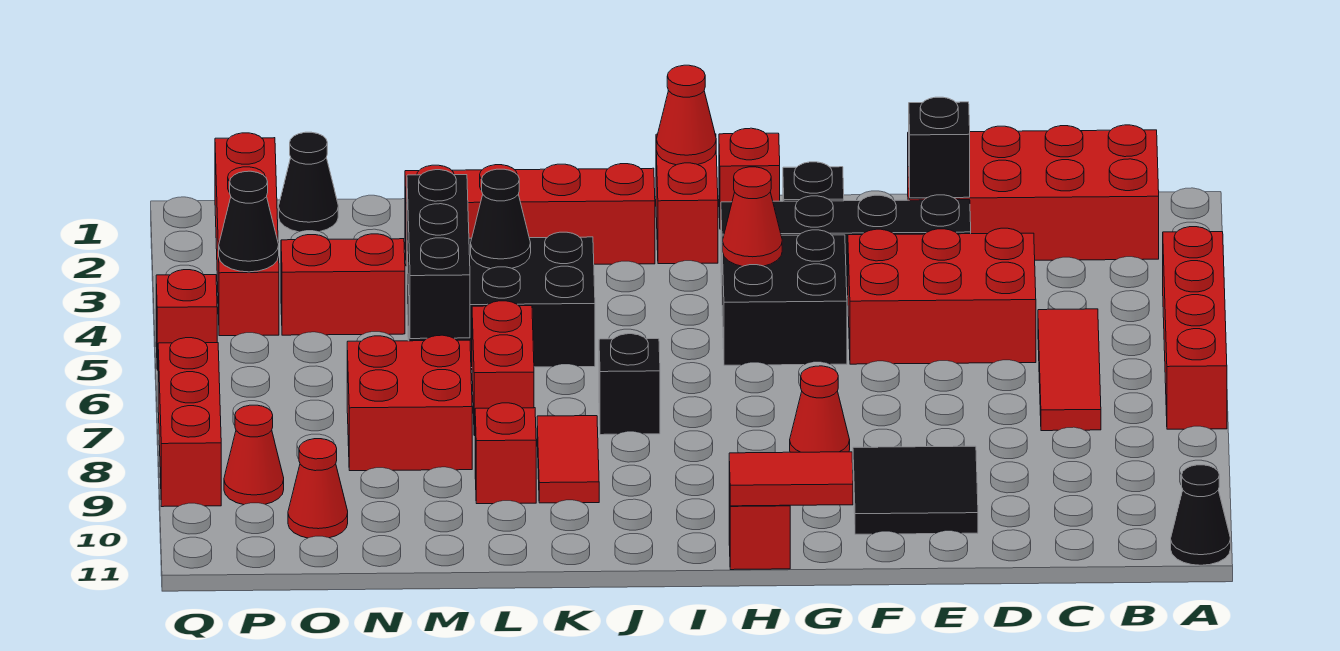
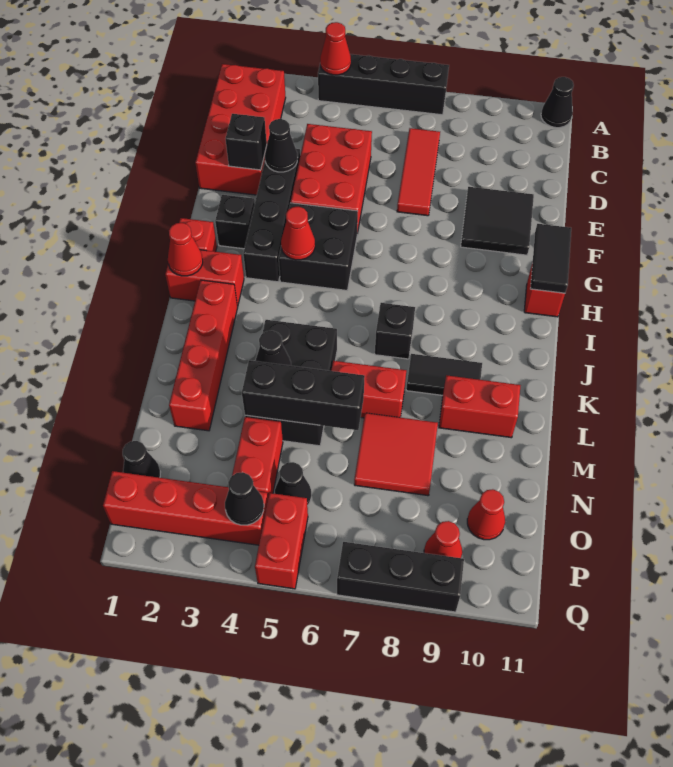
red brick A4:A7 level 1 -> black brick A4:A7 level 1
red tile C5:C7 level 1 -> red tile C7:E7 level 1
none -> black cone E3 level 2
red cone G8 level 1 -> red cone A4 level 2
red tile G11:H11 level 2 -> black tile G11:H11 level 2
red tile K8:K9 level 1 -> black tile K8:K9 level 1
red brick L9 level 1 -> red brick L9:L10 level 1
red brick M7:N8 level 1 -> red tile M7:N8 level 1
none -> black cone O5 level 1
red brick Q5 level 1 -> red brick P5:Q5 level 1
red brick Q7:Q9 level 1 -> black brick Q7:Q9 level 1

